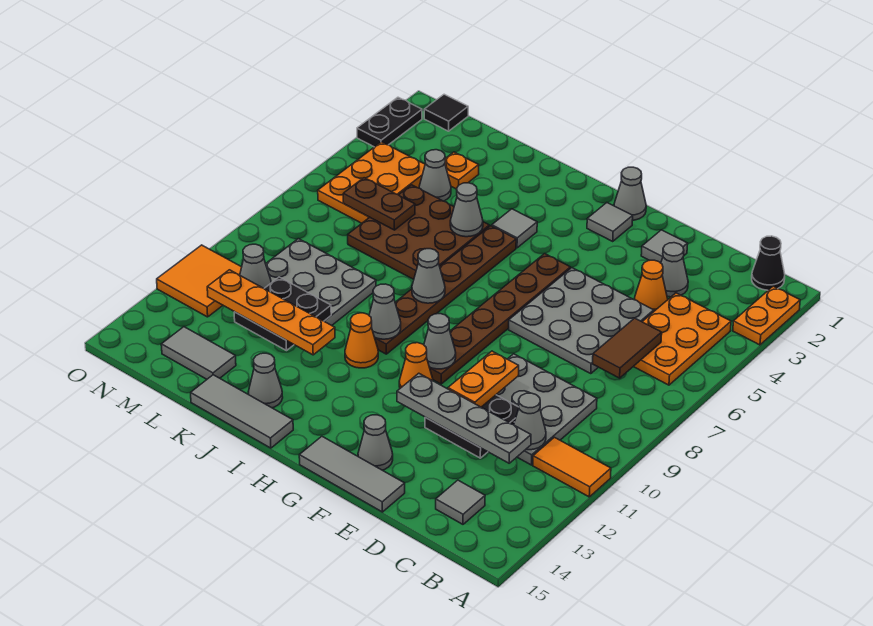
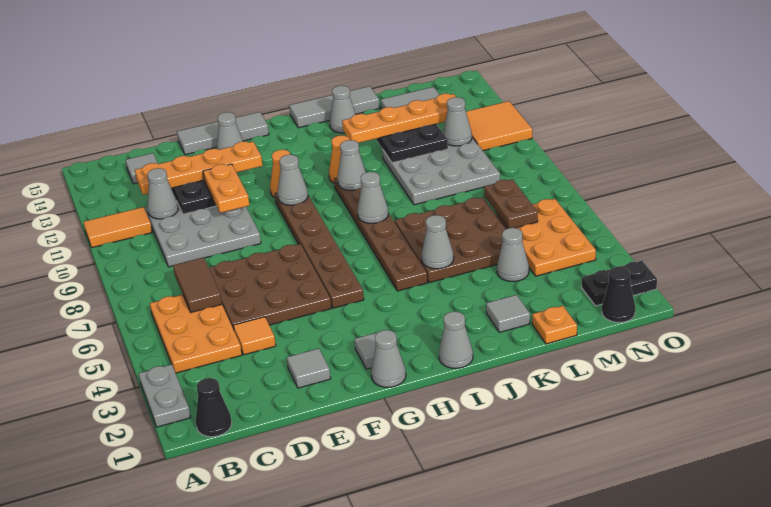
orange plate A2:A3 level 1 -> grey plate A2:A3 level 1
grey plate C12:F12 level 3 -> orange plate C12:F12 level 3
grey cone D3 level 1 -> grey cone I1 level 1
orange cone D4 level 1 -> orange tile D4 level 1
grey plate D5:F7 level 1 -> brown plate D5:F7 level 1
grey tile I4 level 1 -> grey tile K2 level 1
orange plate L3 level 1 -> orange plate L1 level 1
brown plate L6:M6 level 2 -> brown plate M6:M7 level 2
black tile N1 level 1 -> black cone N1 level 1
black plate O2:O3 level 1 -> black plate N2:O2 level 1

